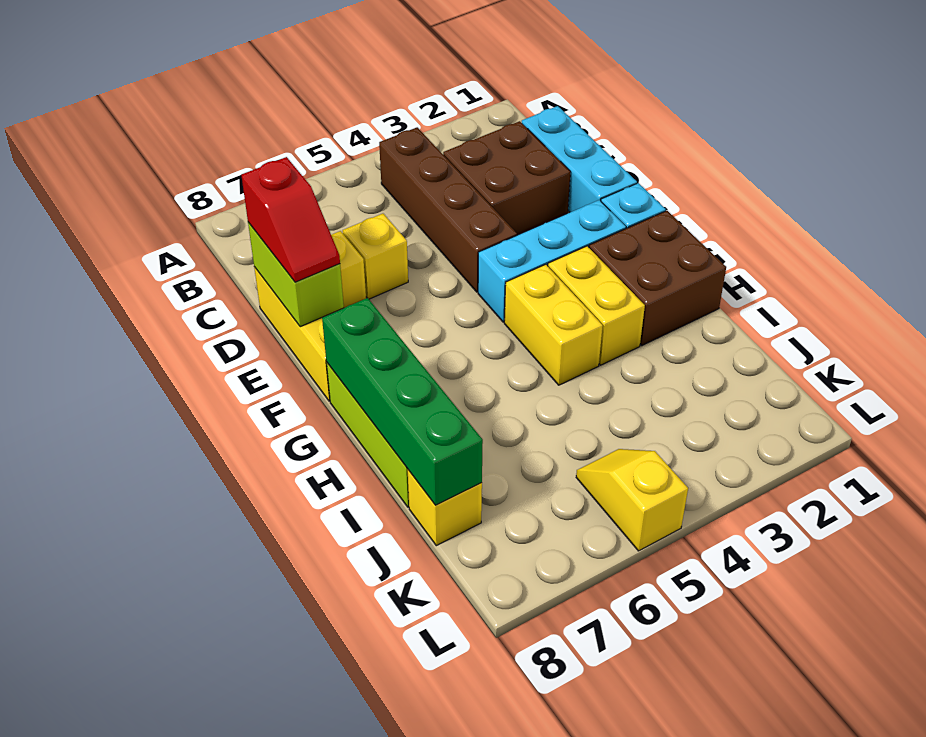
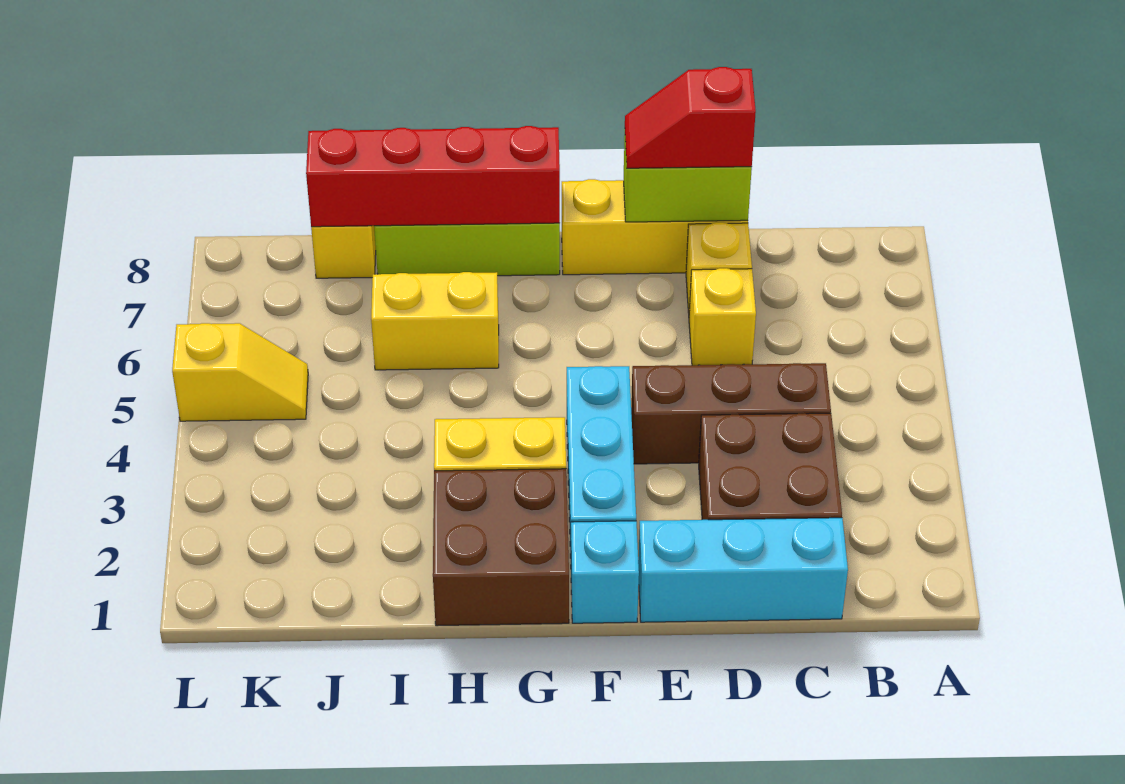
brown brick B4:E4 level 1 -> brown brick C4:E4 level 1
yellow brick G4:H4 level 1 -> yellow brick H6:I6 level 1
green brick G8:J8 level 2 -> red brick G8:J8 level 2

